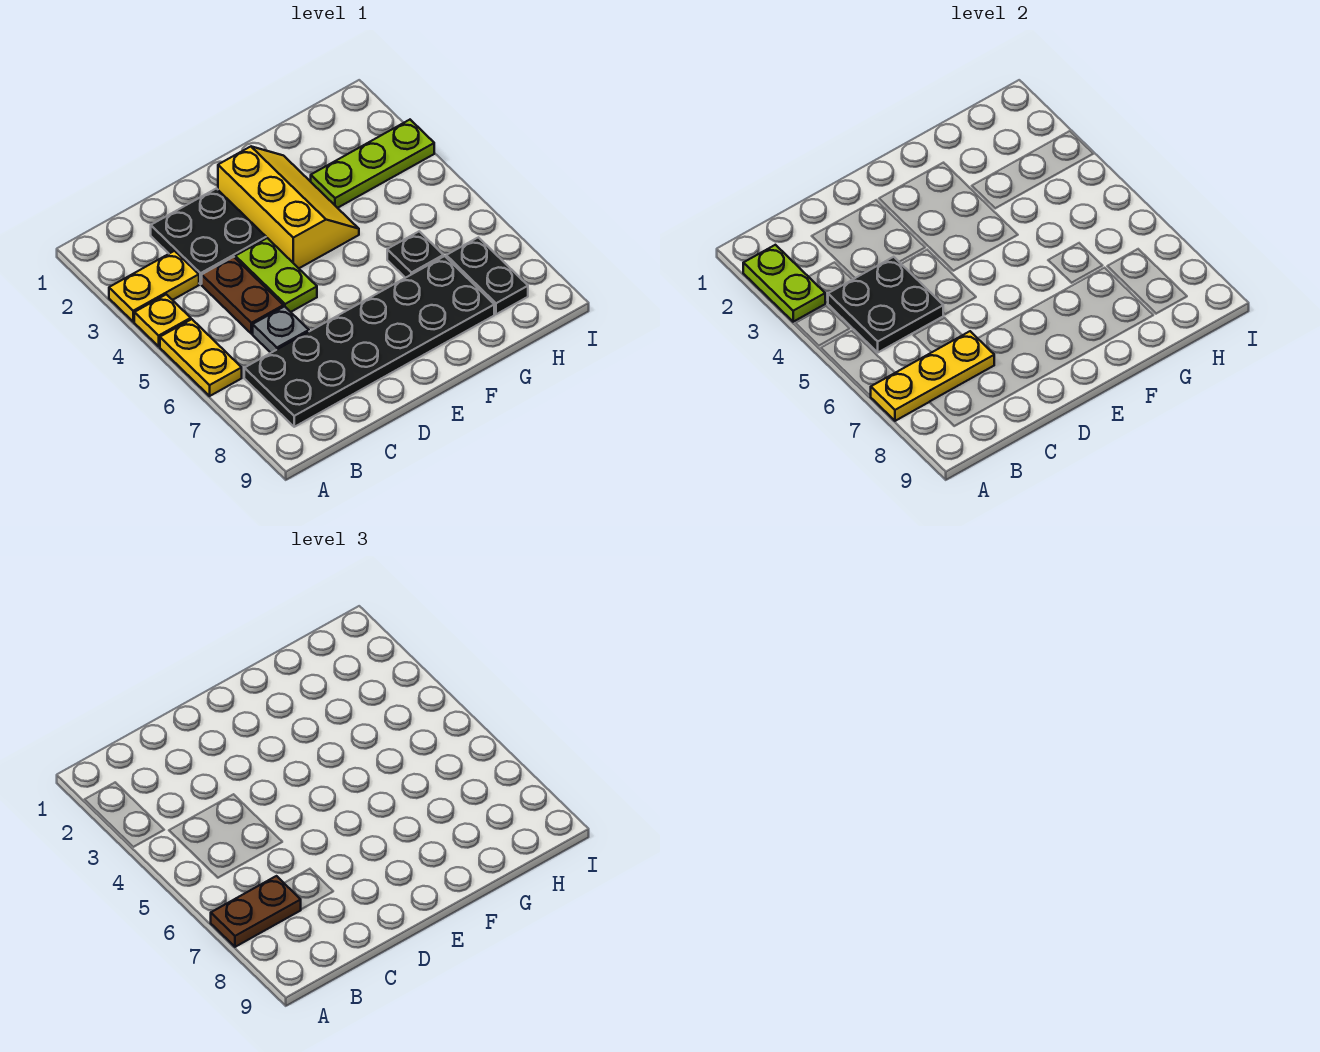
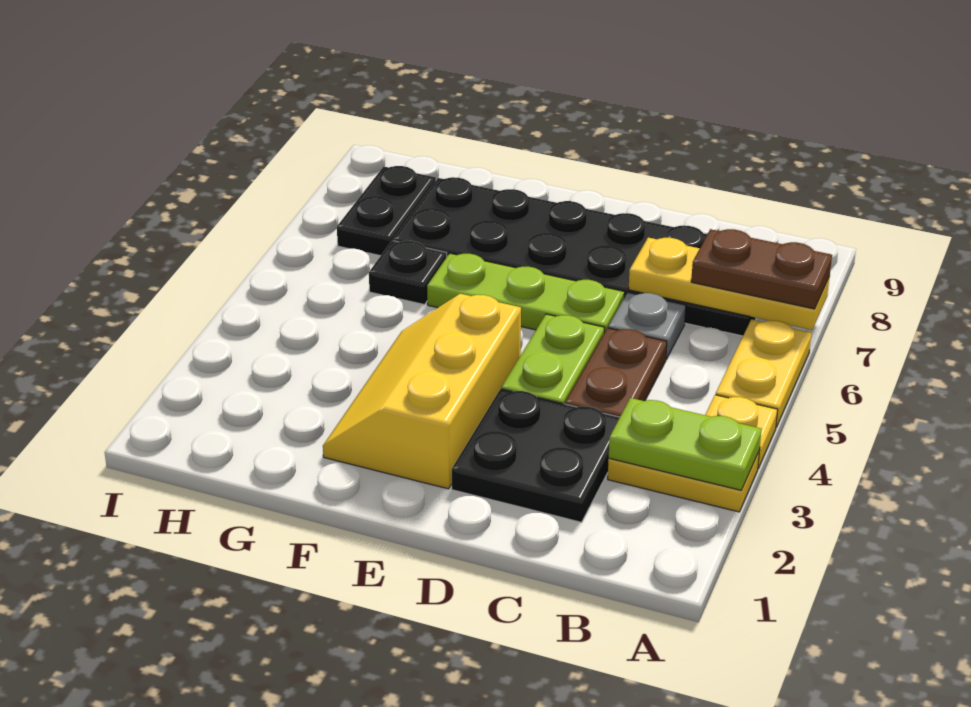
lime plate A2:A3 level 2 -> lime plate A3:B3 level 2
black plate B4:C5 level 2 -> none
lime plate G3:I3 level 1 -> lime plate D6:F6 level 1

